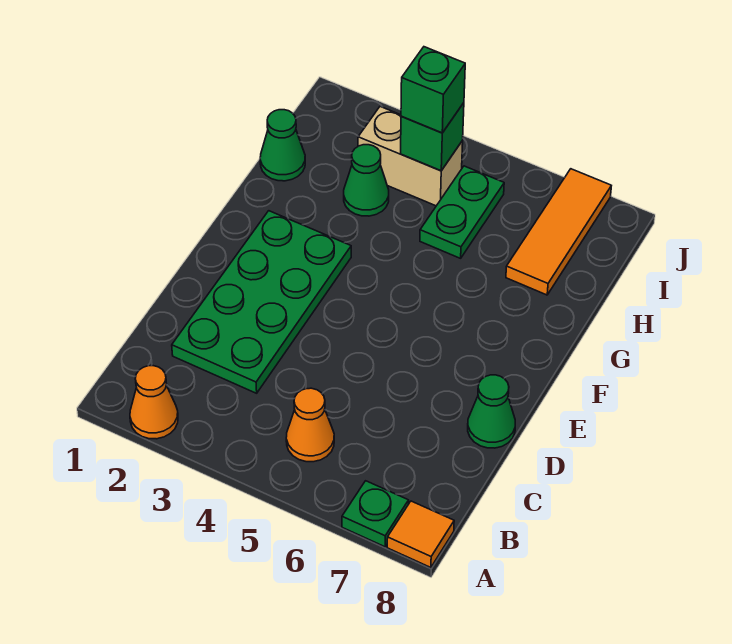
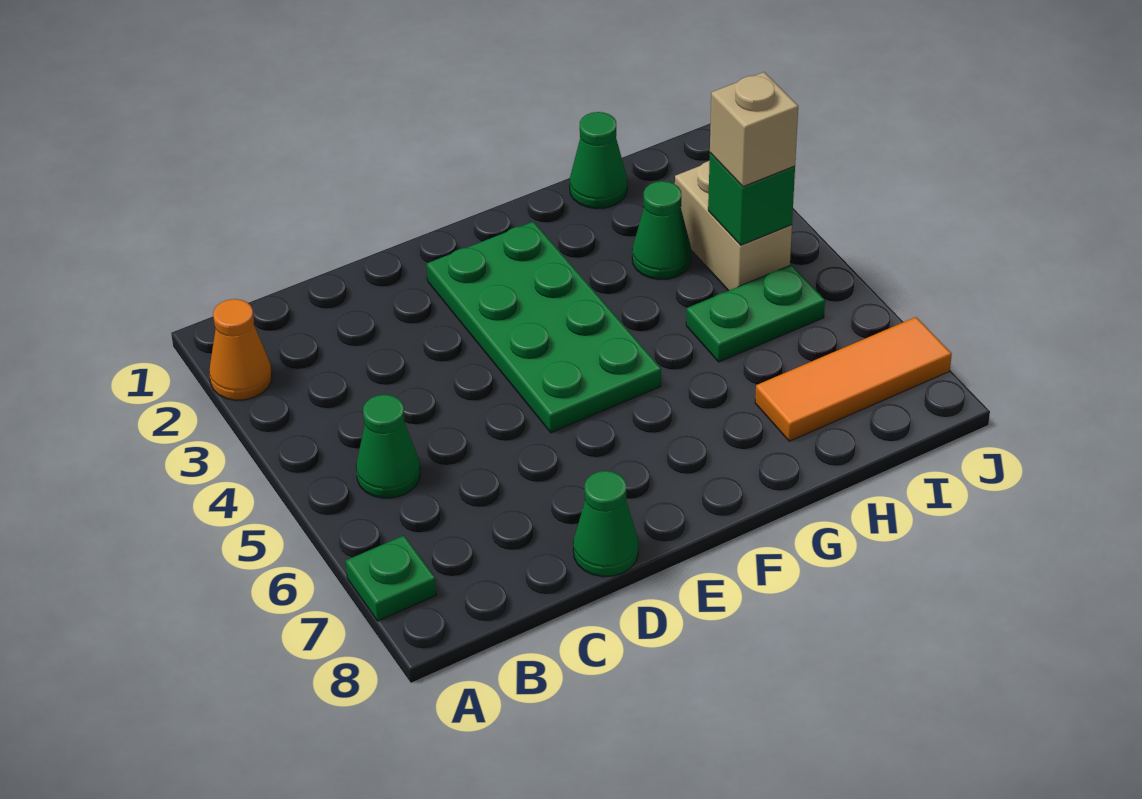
orange tile A8 level 1 -> none
orange cone B5 level 1 -> green cone B5 level 1
green plate C2:F3 level 1 -> green plate E2:F5 level 1
green brick I4 level 3 -> tan brick I4 level 3

